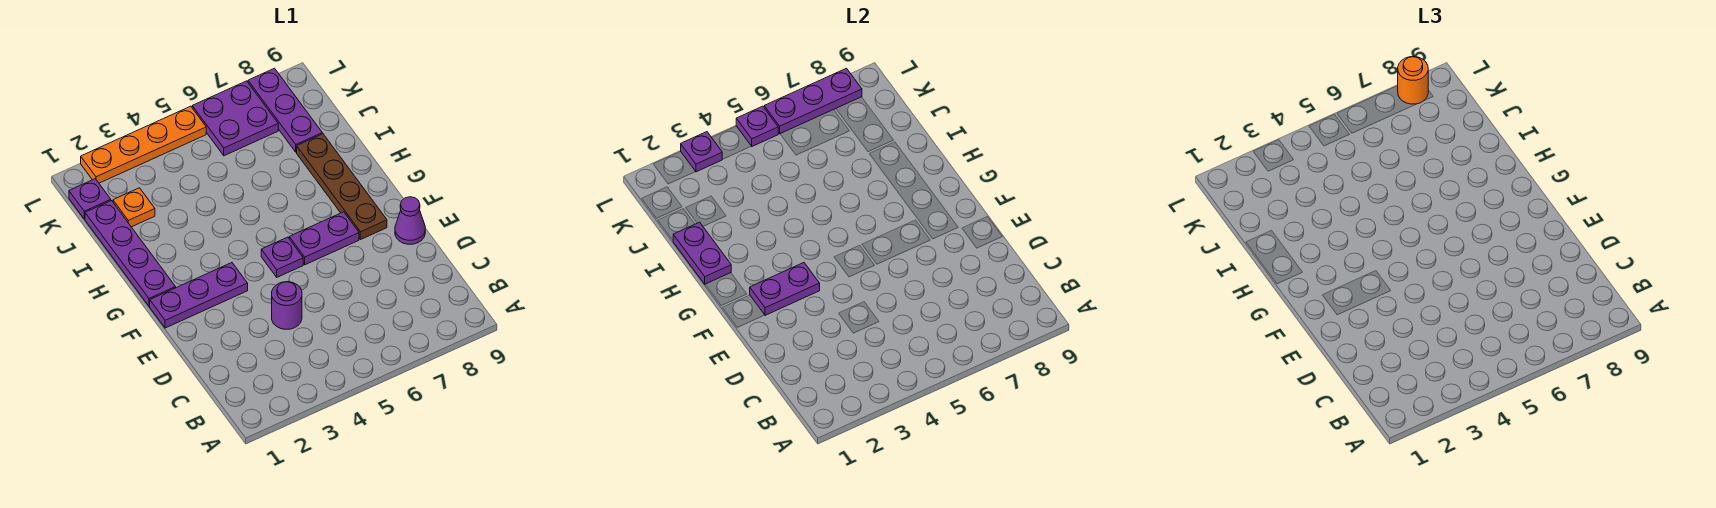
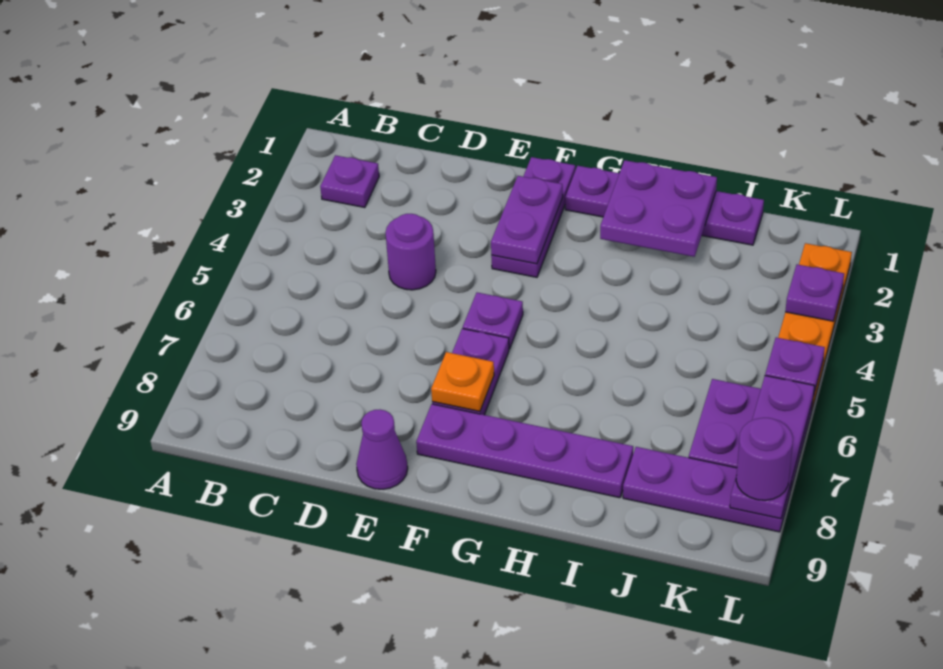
brown plate F8:I8 level 1 -> purple plate F8:I8 level 1
purple plate H1:I1 level 2 -> purple plate H1:I2 level 2
orange plate J2 level 1 -> orange plate F7 level 2
purple plate K1 level 1 -> purple plate B2 level 1
orange round brick L8 level 3 -> purple round brick L8 level 3

